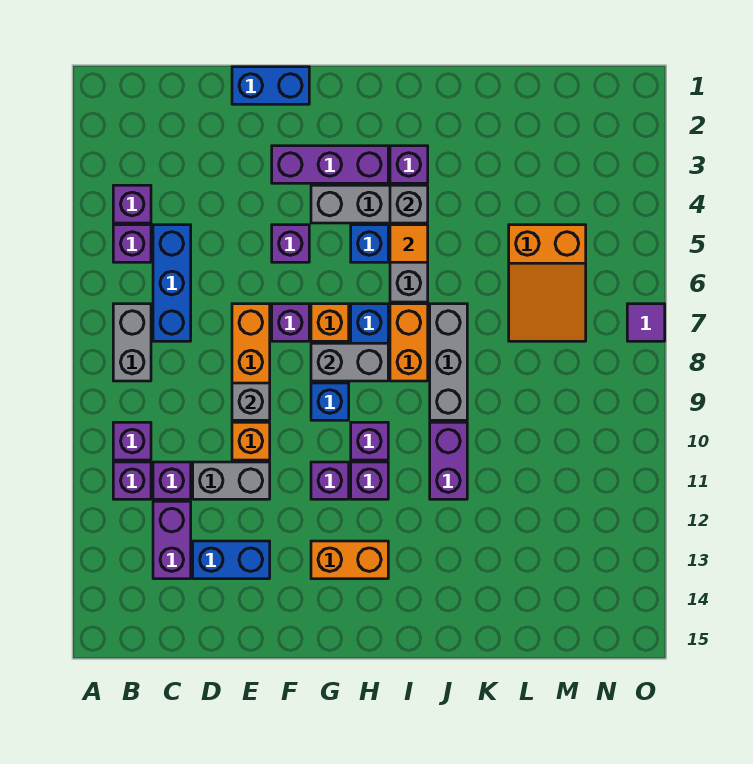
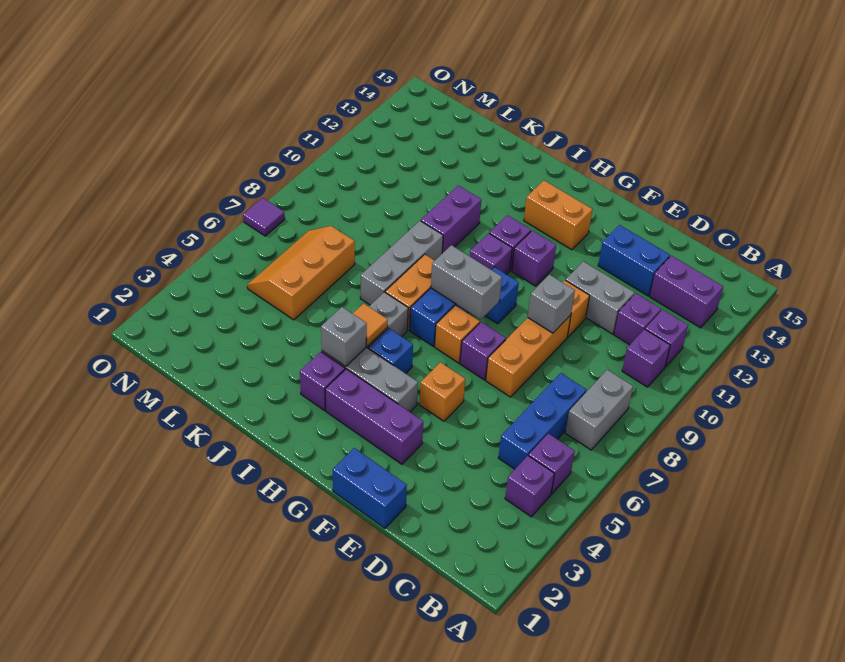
purple brick C12:C13 level 1 -> purple brick B13:C13 level 1
purple brick F5 level 1 -> orange brick F5 level 1
orange slope L5:M7 level 1 top 5 -> orange slope L5:M7 level 1 top L

